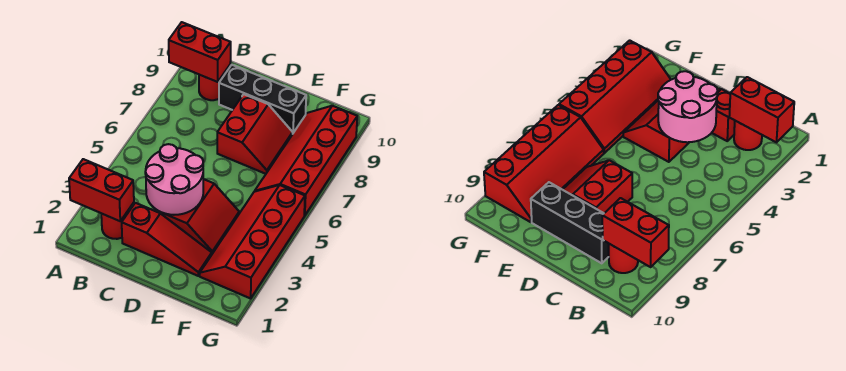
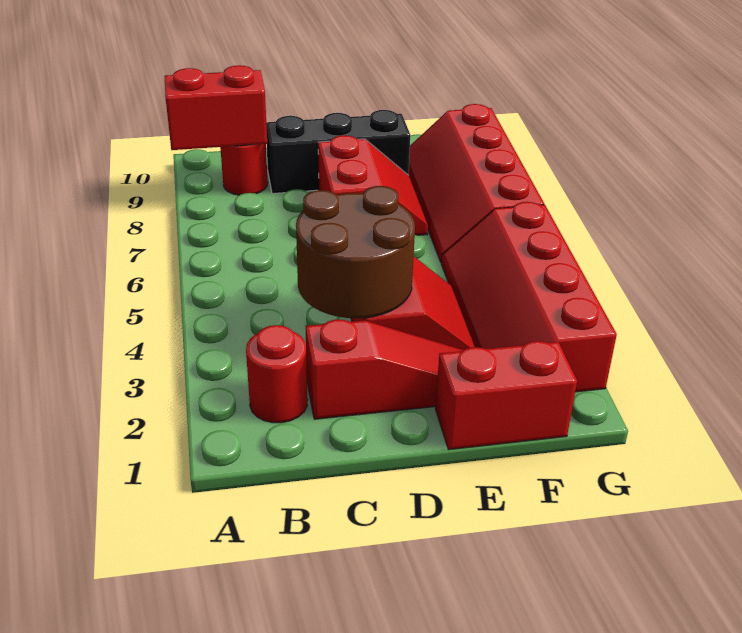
red brick A2:B2 level 2 -> red brick E1:F1 level 1
pink round brick C3:D4 level 2 -> brown round brick C3:D4 level 2

